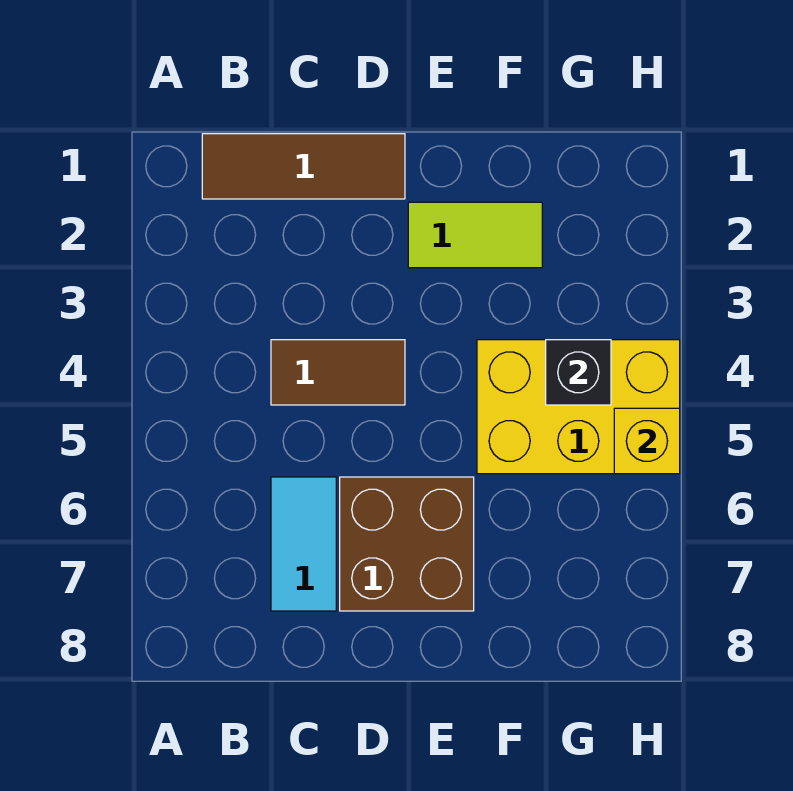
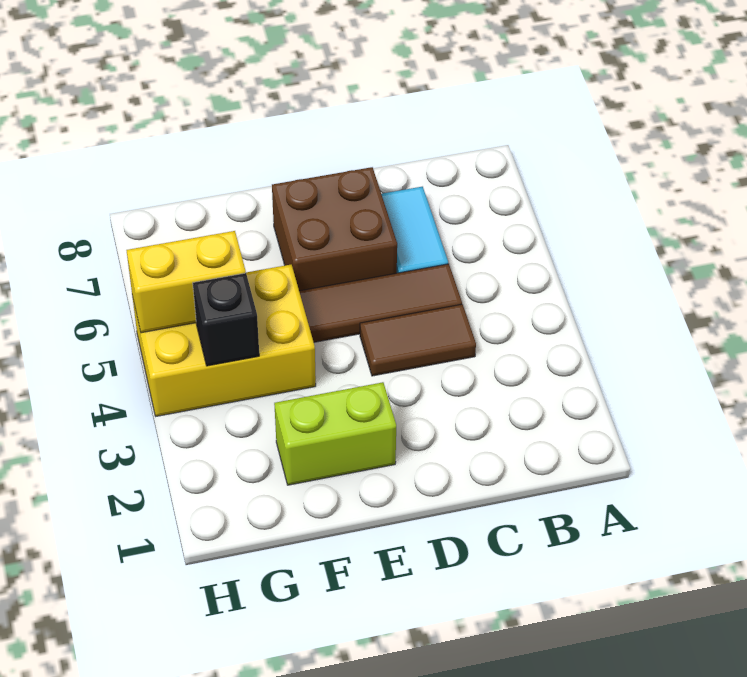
brown tile B1:D1 level 1 -> brown tile C5:E5 level 1
lime tile E2:F2 level 1 -> lime brick E2:F2 level 1
yellow brick H5 level 2 -> yellow brick G5:H5 level 2

